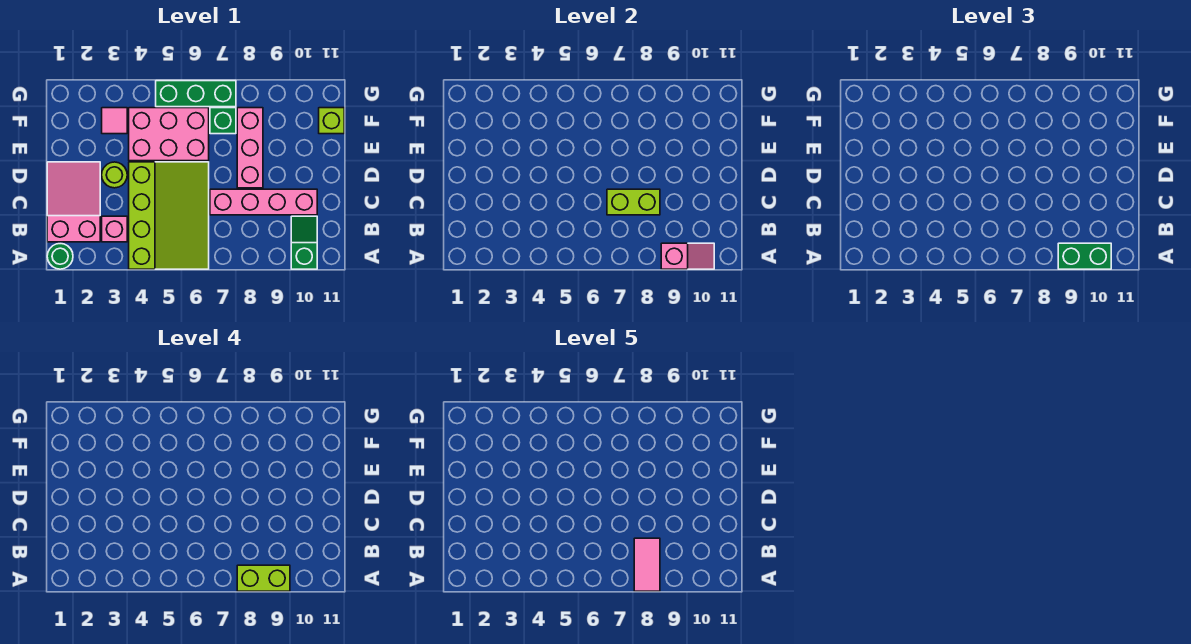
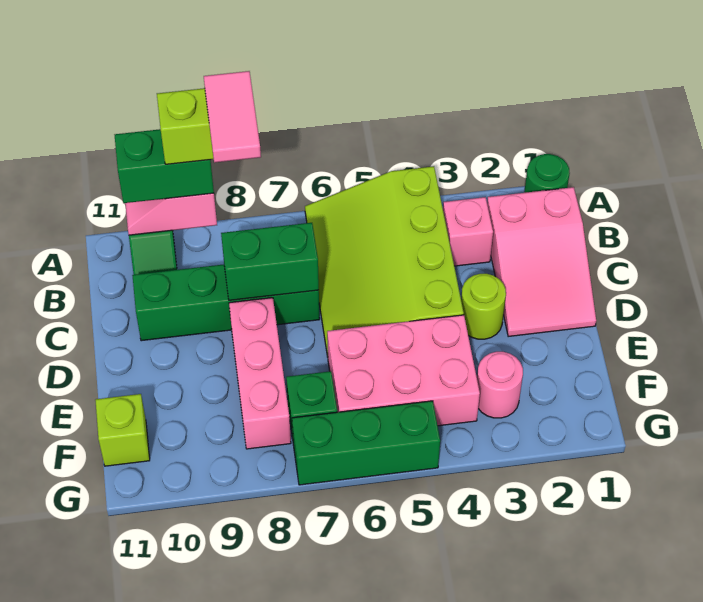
pink brick C7:C10 level 1 -> green brick C7:C10 level 1
lime brick C7:C8 level 2 -> green brick C7:C8 level 2
pink tile F3 level 1 -> pink round brick F3 level 1

